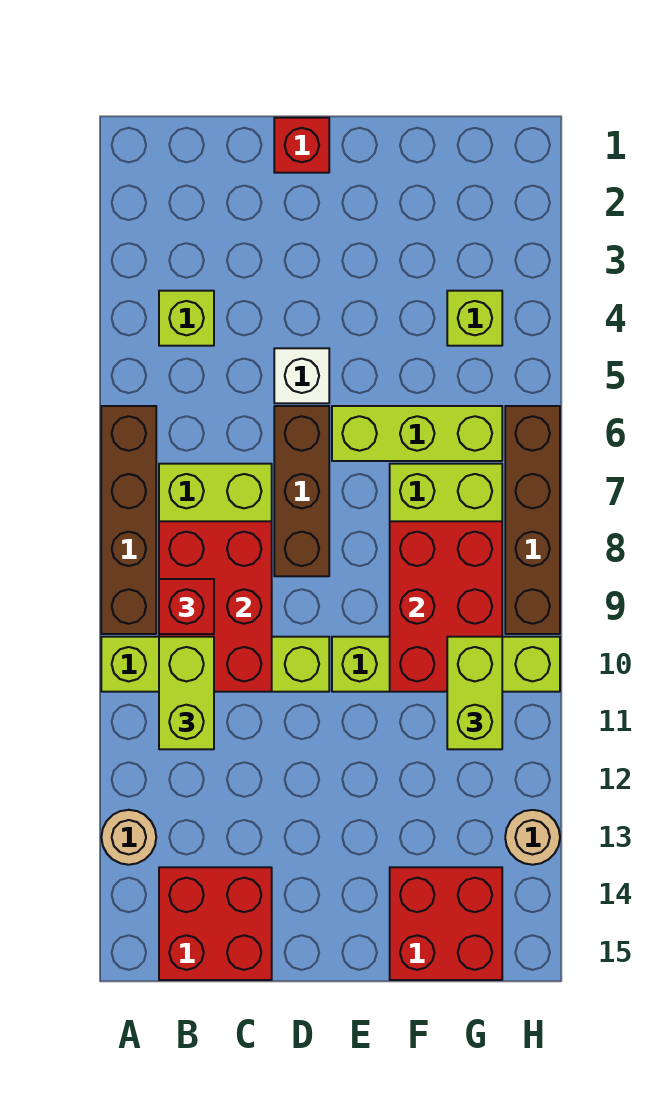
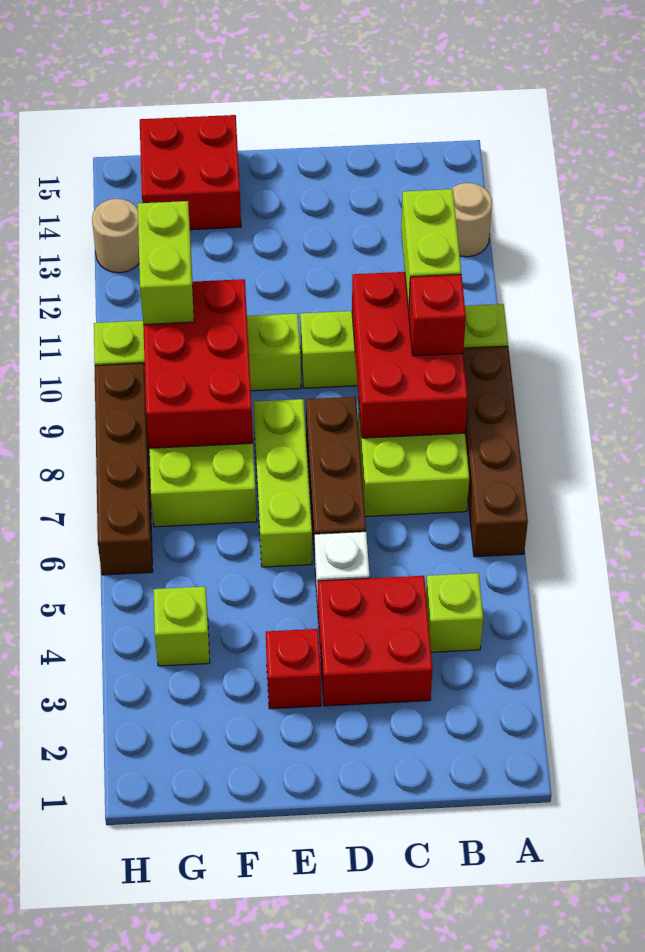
red brick B14:C15 level 1 -> red brick C3:D4 level 1
red brick D1 level 1 -> red brick E3 level 1
lime brick E6:G6 level 1 -> lime brick E6:E8 level 1

